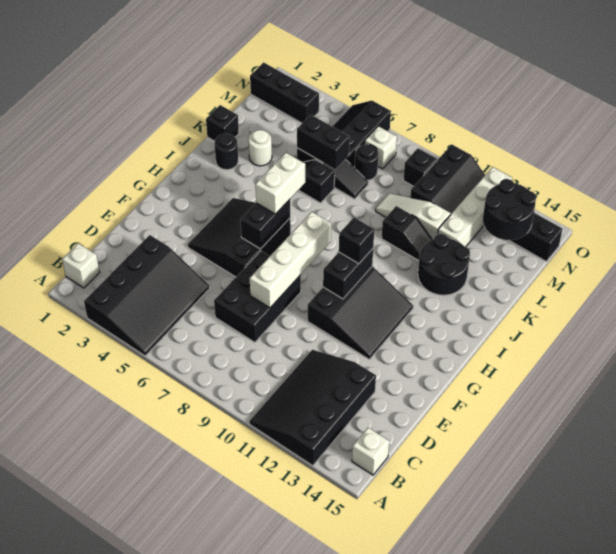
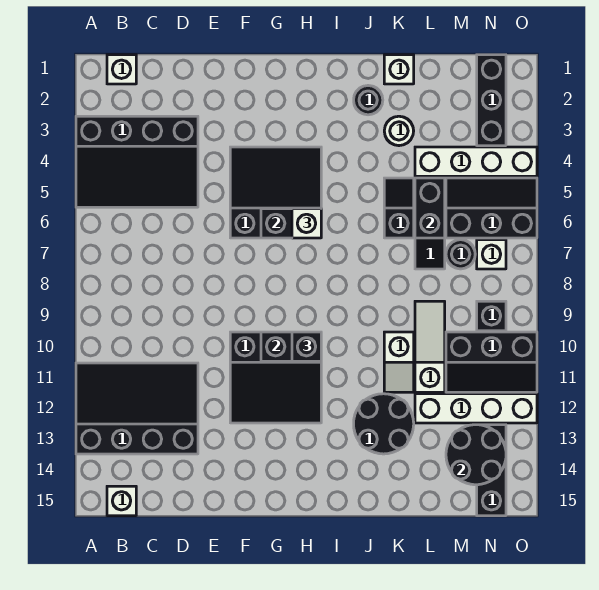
black brick D7:F8 level 1 -> none
white brick E8:H8 level 2 -> white brick L4:O4 level 1
white brick H6:I6 level 3 -> white brick H6 level 3
black brick K1 level 1 -> white brick K1 level 1
black slope K10:K11 level 1 top 10 -> white slope K10:K11 level 1 top 10

